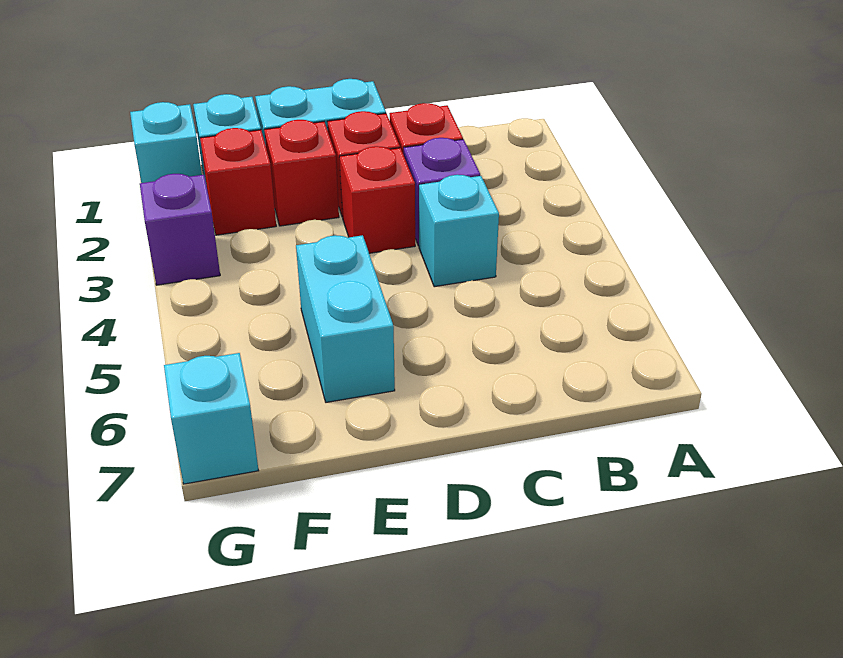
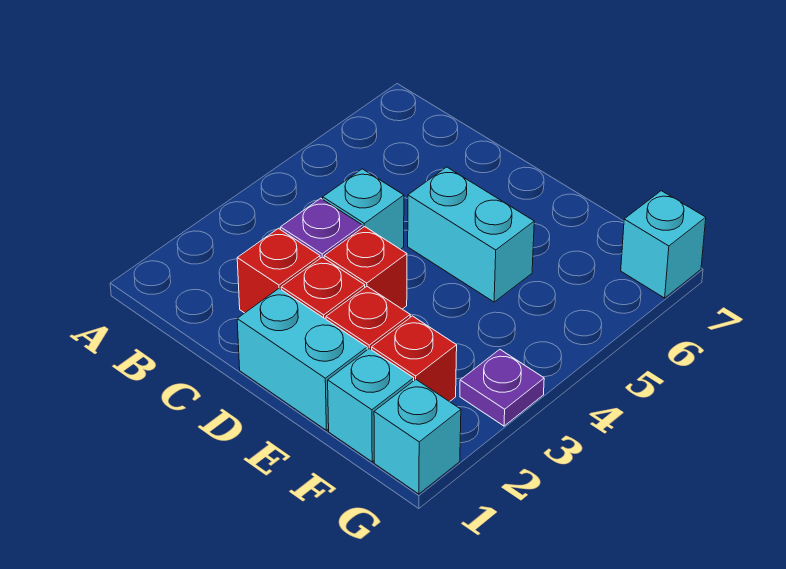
cyan brick E5:E6 level 1 -> cyan brick D5:E5 level 1
purple brick G3 level 1 -> purple plate G3 level 1

